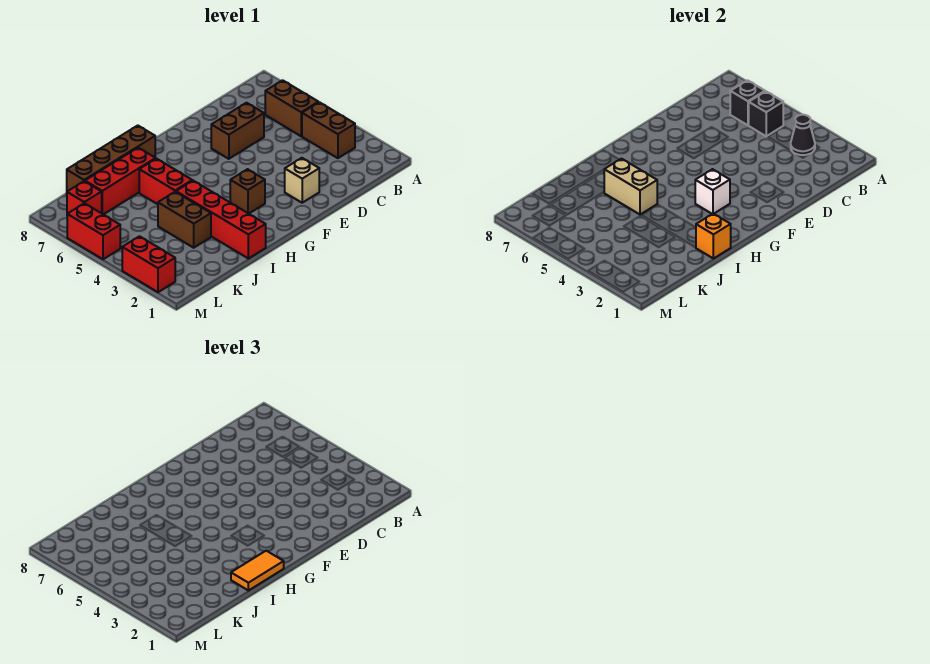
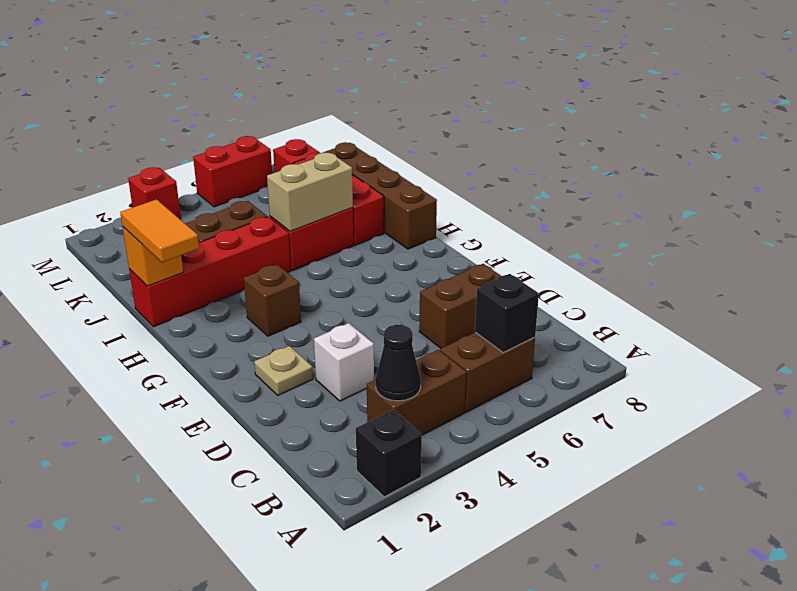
black brick B5 level 2 -> black brick A2 level 1
brown brick D6:E6 level 1 -> brown brick D6:D7 level 1
tan brick E2 level 1 -> tan plate E2 level 1
white brick G3 level 2 -> white brick D3 level 1
red brick M2:M3 level 1 -> red brick M3 level 1

